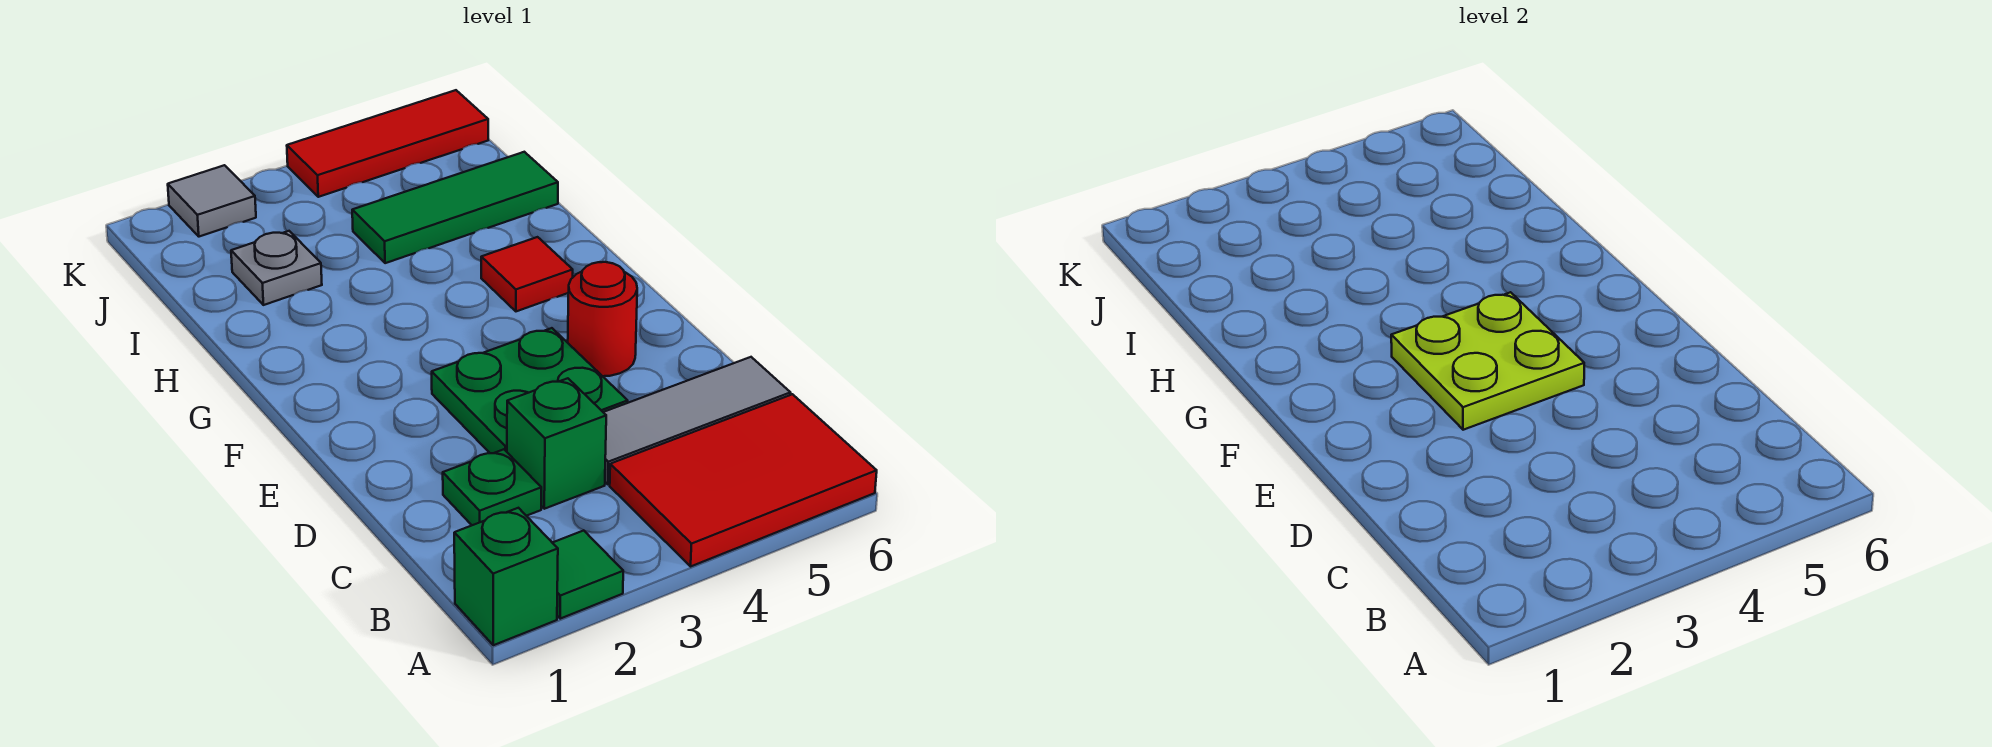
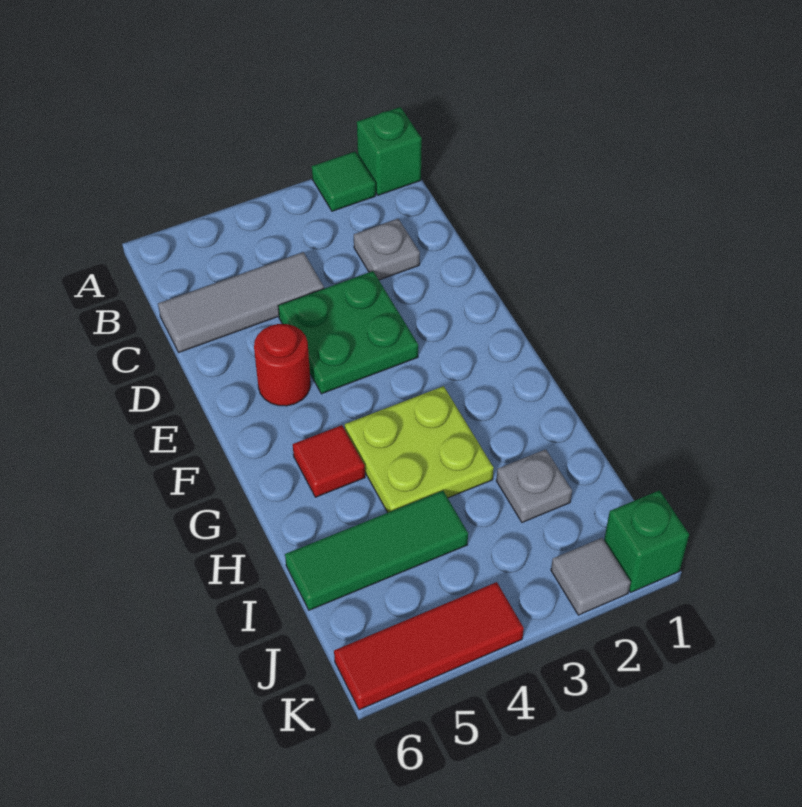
red tile A4:B6 level 1 -> none
green plate C2 level 1 -> grey plate C2 level 1
green brick C3 level 1 -> green brick K1 level 1
lime plate E3:F4 level 2 -> lime plate G3:H4 level 1

